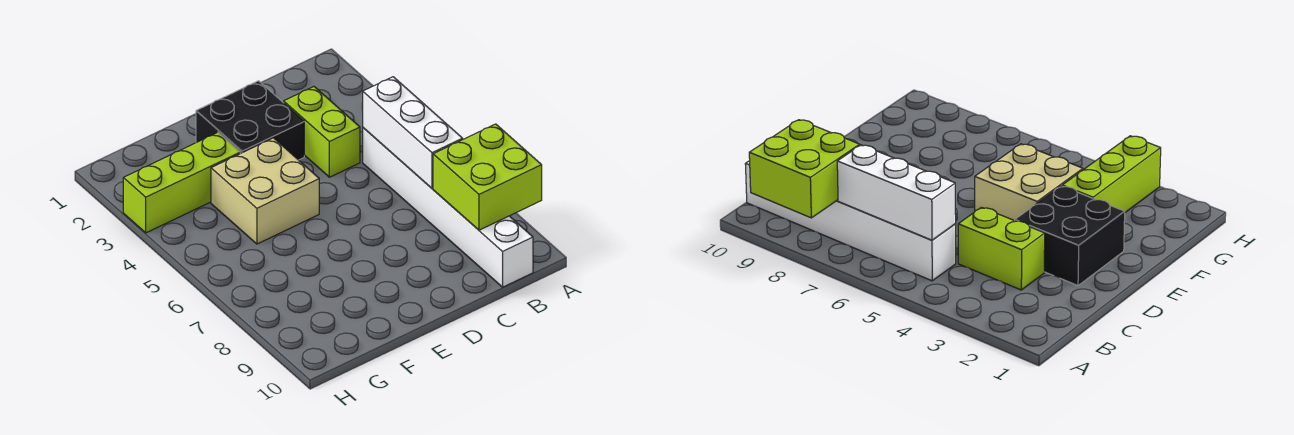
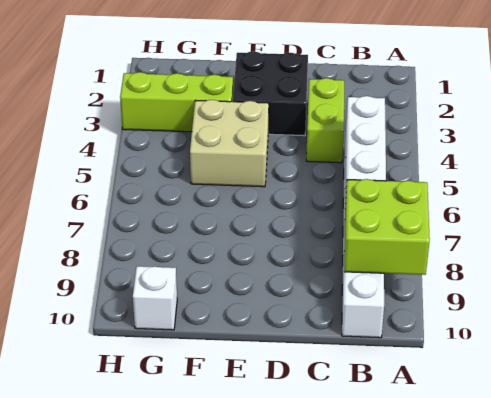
none -> white brick G10 level 1

